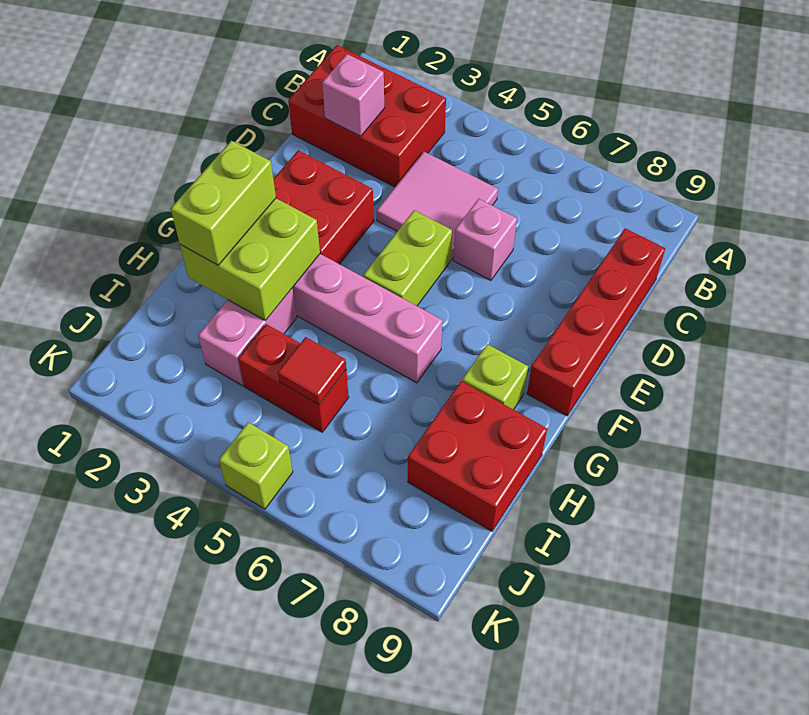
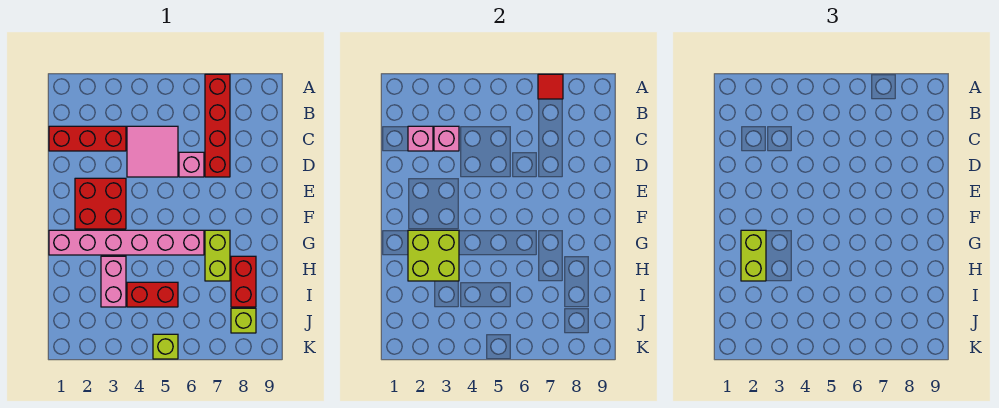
red brick B1:C3 level 1 -> red brick C1:C3 level 1
none -> pink brick C3 level 2
red brick C9:F9 level 1 -> red brick A7:D7 level 1
lime brick E5:F5 level 1 -> lime brick G7:H7 level 1
lime brick G8 level 1 -> lime brick J8 level 1
red brick H8:I9 level 1 -> red brick H8:I8 level 1
red tile I5 level 2 -> red tile A7 level 2

